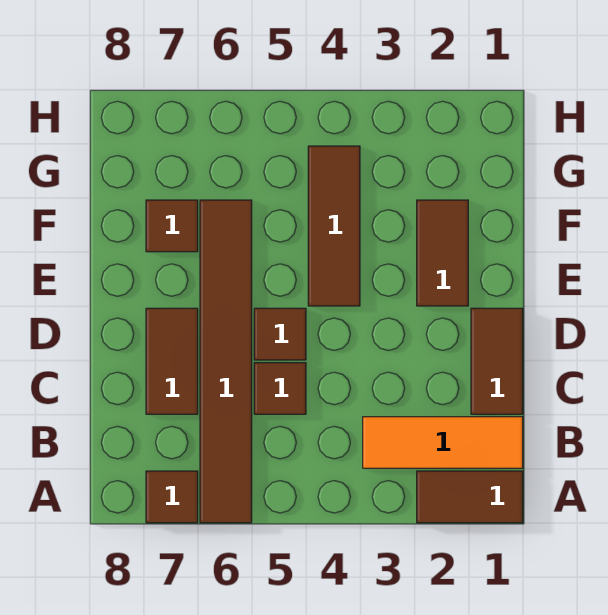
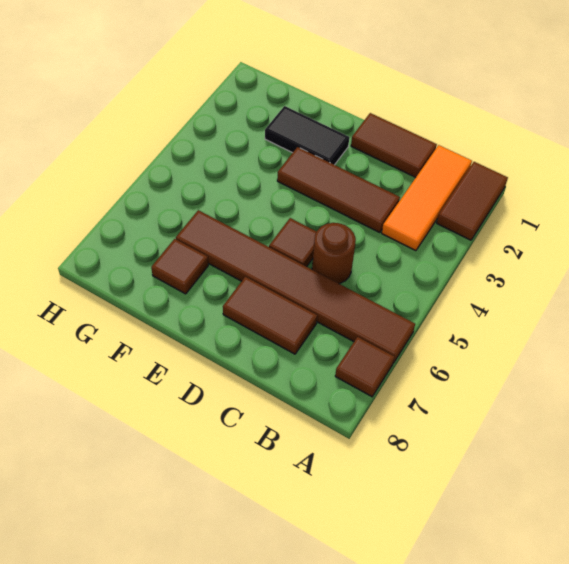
brown tile C5 level 1 -> brown round brick C5 level 1
brown tile E2:F2 level 1 -> black tile E2:F2 level 1
brown tile E4:G4 level 1 -> brown tile C3:E3 level 1

